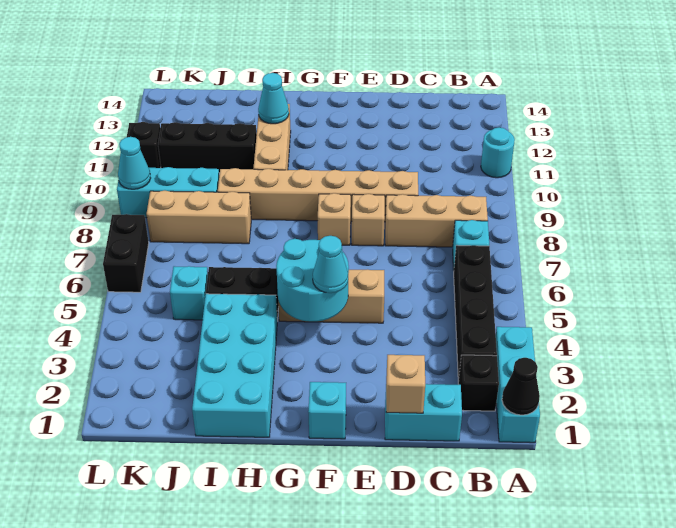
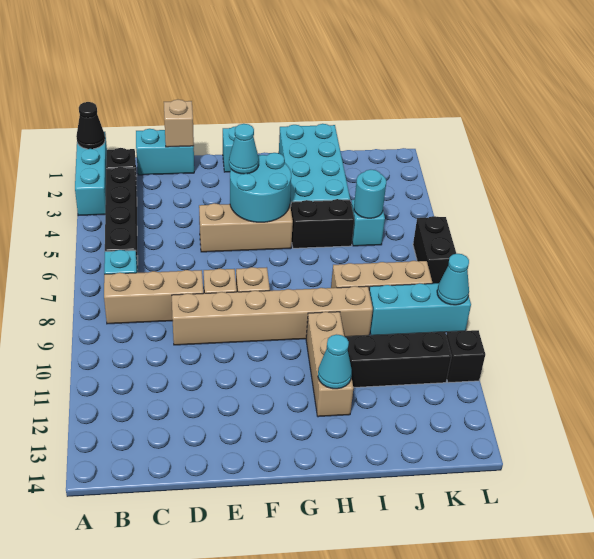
cyan round brick A11 level 1 -> cyan round brick J5 level 2

